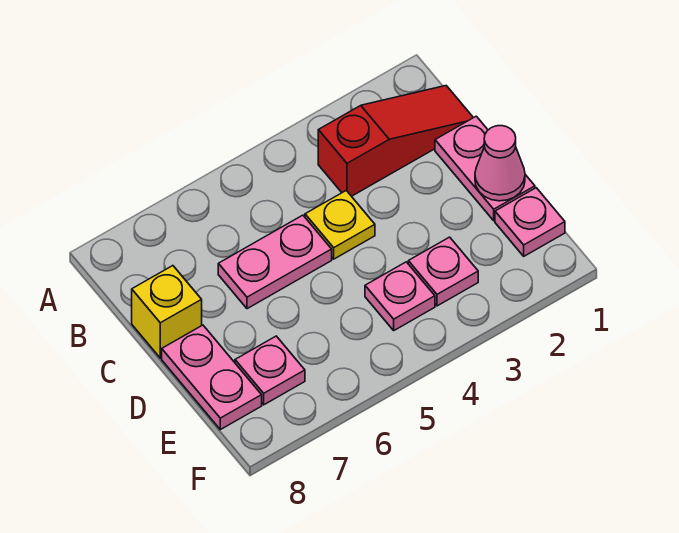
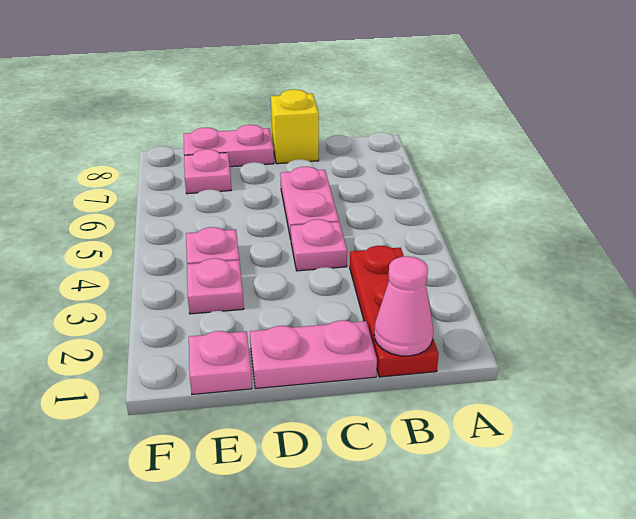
red slope B1:B3 level 1 top 3 -> red plate B1:B3 level 1
yellow plate C4 level 1 -> pink plate C4 level 1
pink cone D1 level 2 -> pink cone B1 level 2

